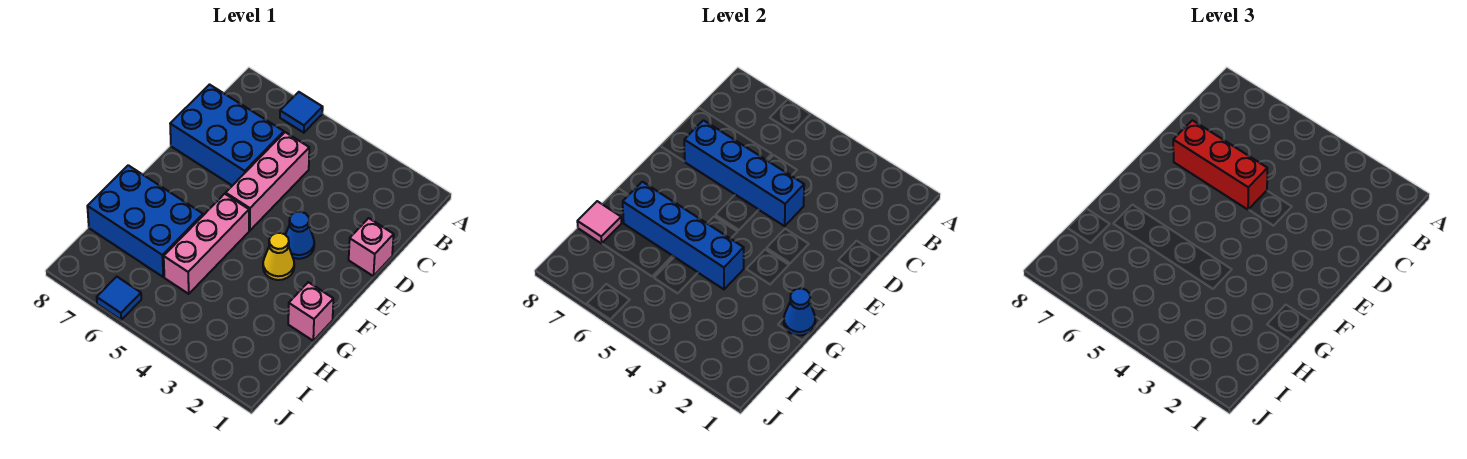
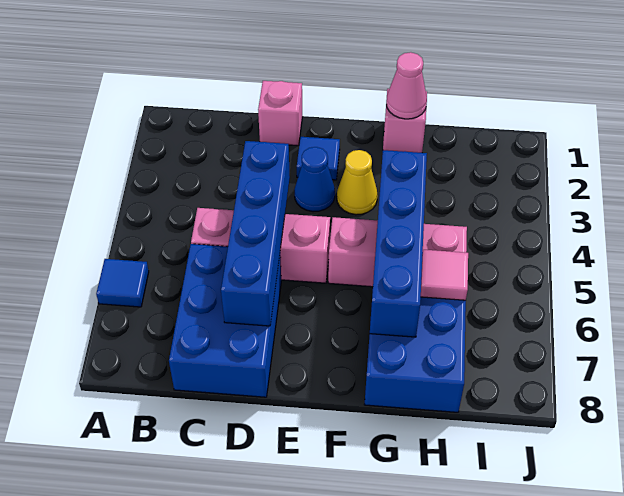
red brick D5:D7 level 3 -> none
blue cone G1 level 2 -> pink cone G1 level 2
pink tile H8 level 2 -> pink tile H6 level 2
blue tile J6 level 1 -> blue tile E2 level 1

